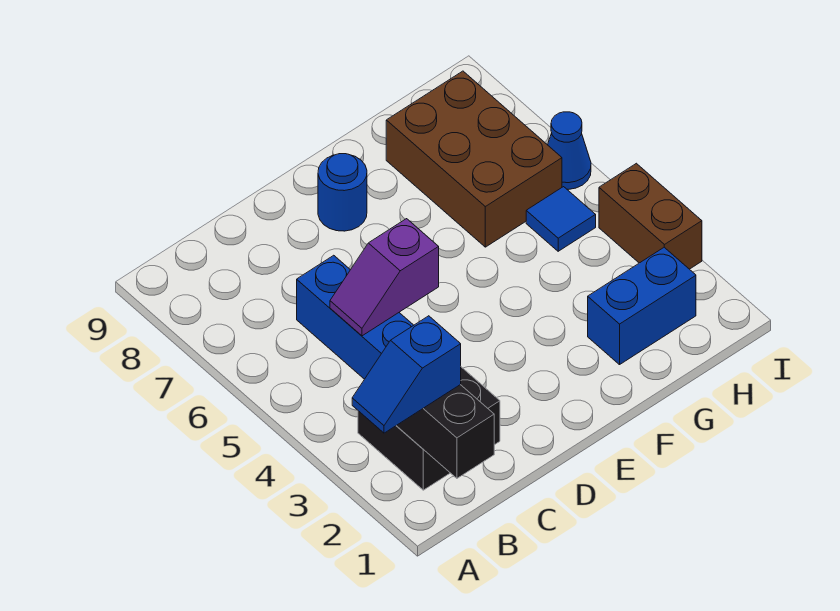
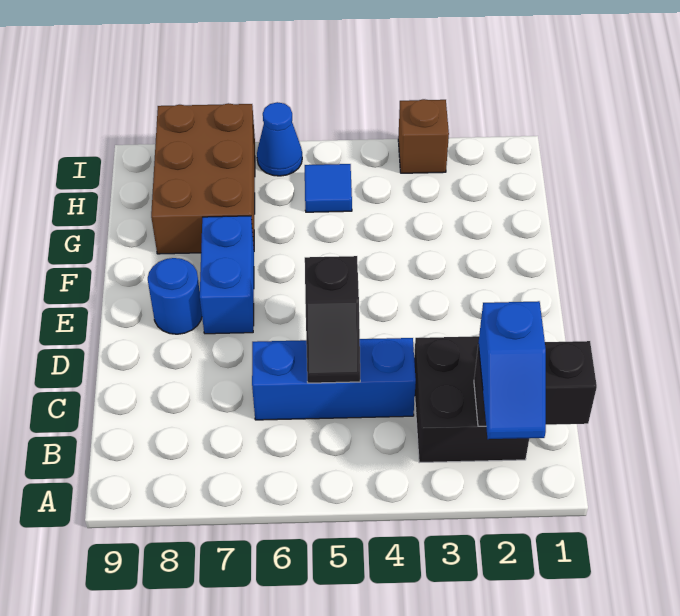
purple slope C5:D5 level 2 top D -> black slope C5:D5 level 2 top D
blue brick G2:H2 level 1 -> blue brick E7:F7 level 1
brown brick G6:H8 level 1 -> brown brick G7:I8 level 1
brown brick I3:I4 level 1 -> brown brick I3 level 1

